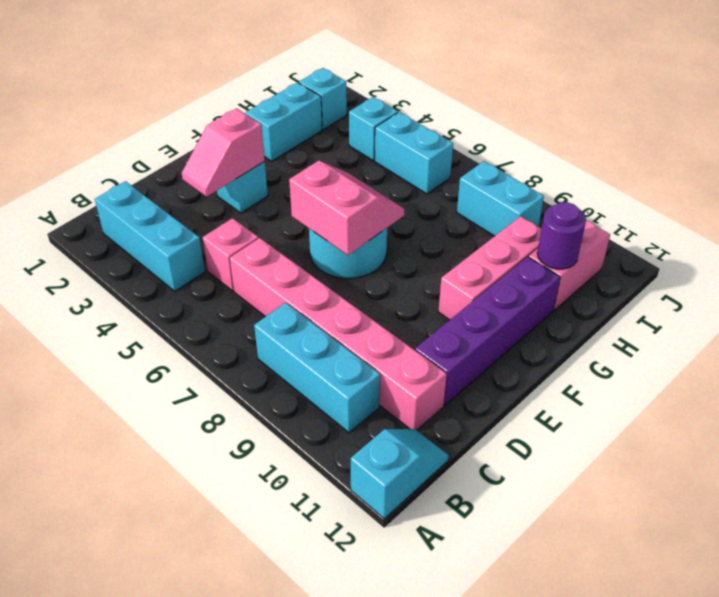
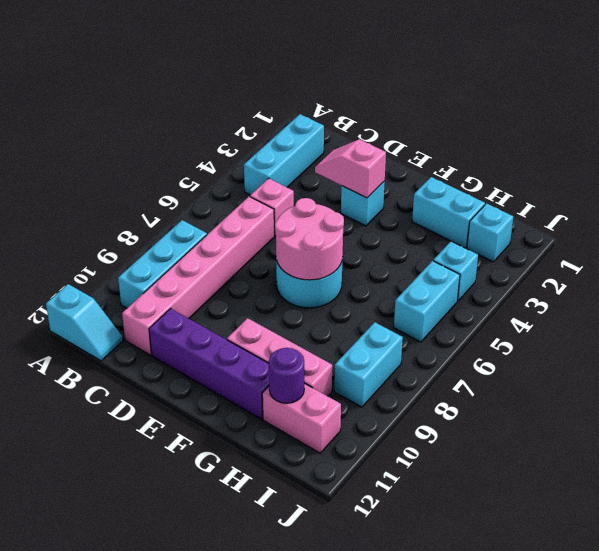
pink slope E6:F7 level 2 top E -> pink round brick E6:F7 level 2

